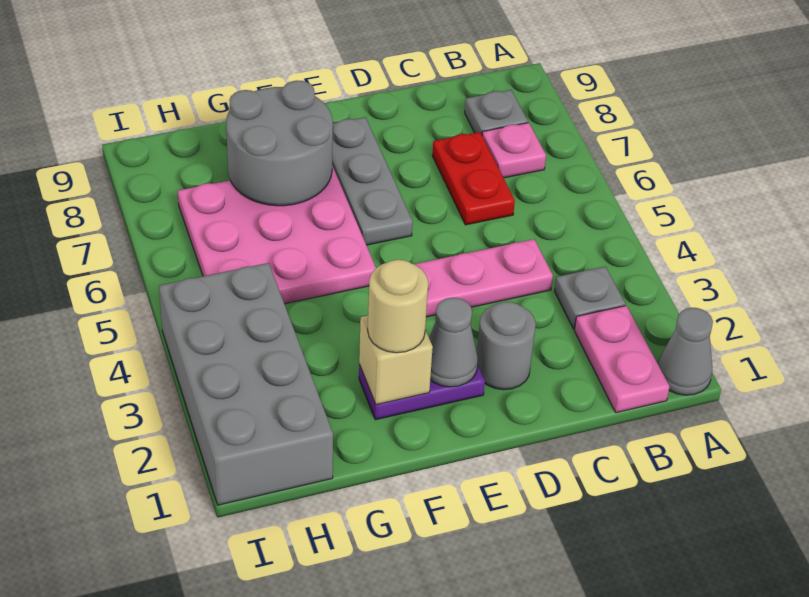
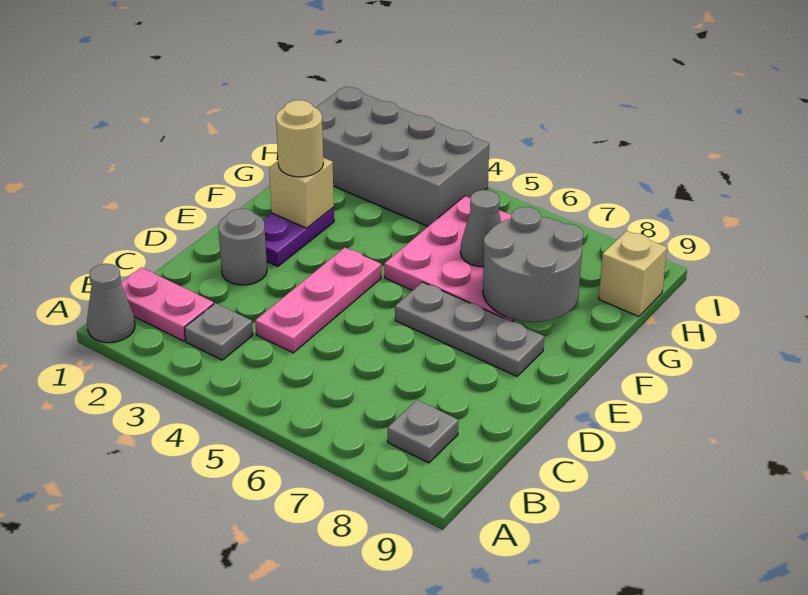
pink plate B7 level 1 -> none
red plate C6:C7 level 1 -> none
grey cone E2 level 2 -> grey cone G6 level 2
none -> tan brick H9 level 1

